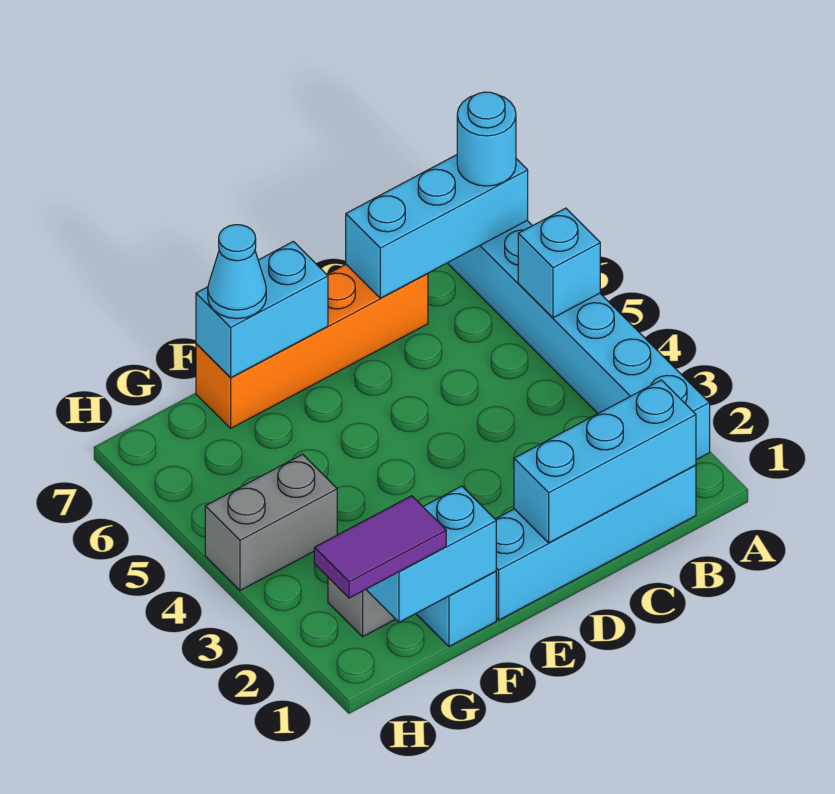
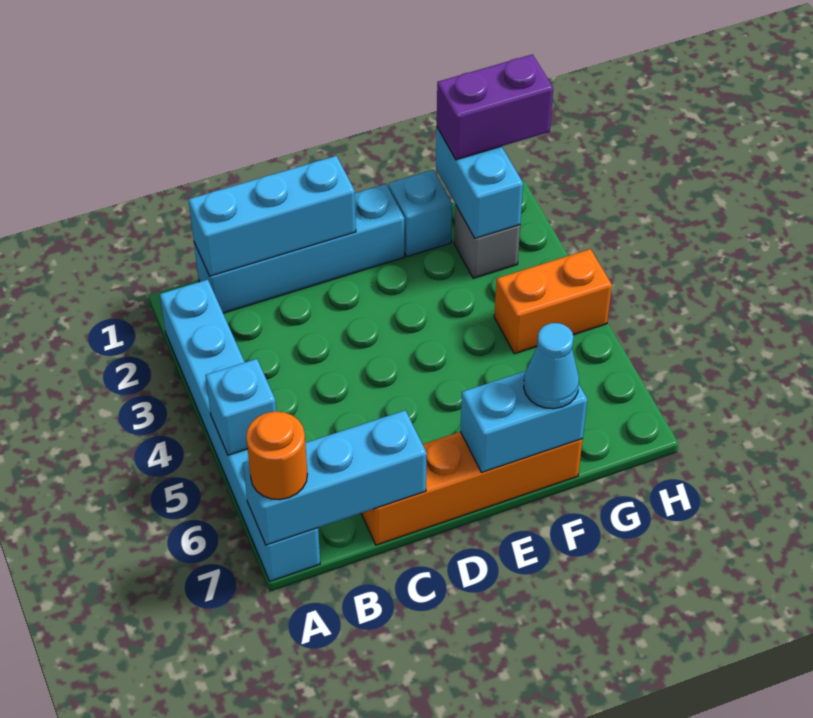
cyan round brick A7 level 3 -> orange round brick A7 level 3
cyan brick F1:G1 level 2 -> cyan brick G1:G2 level 2
purple tile G1:H1 level 3 -> purple brick G1:H1 level 3
grey brick G4:H4 level 1 -> orange brick G4:H4 level 1

